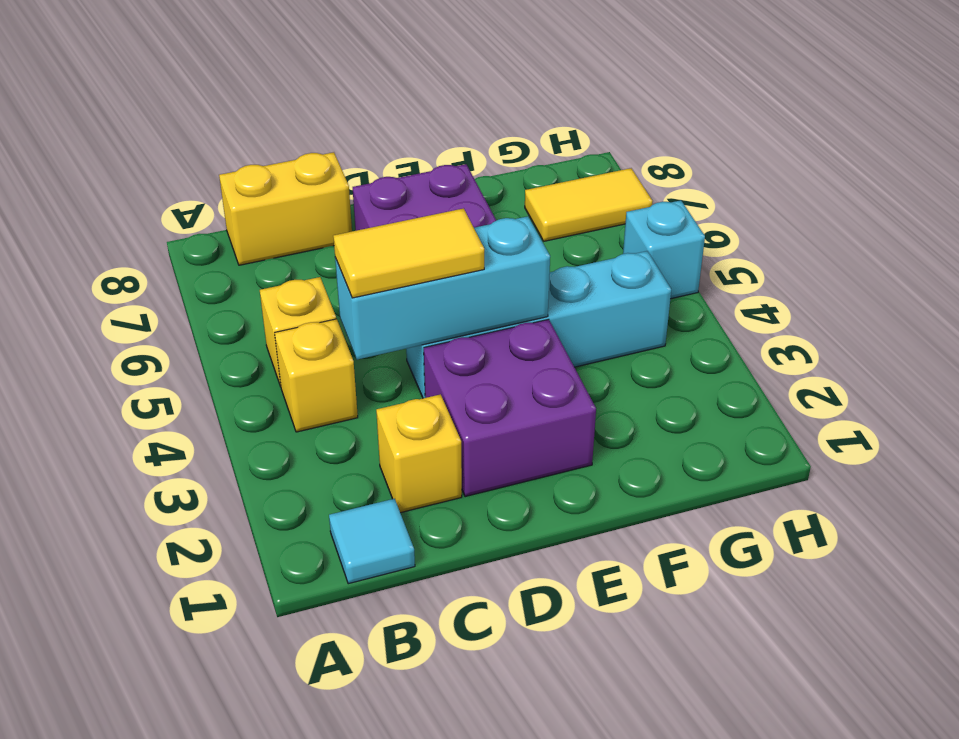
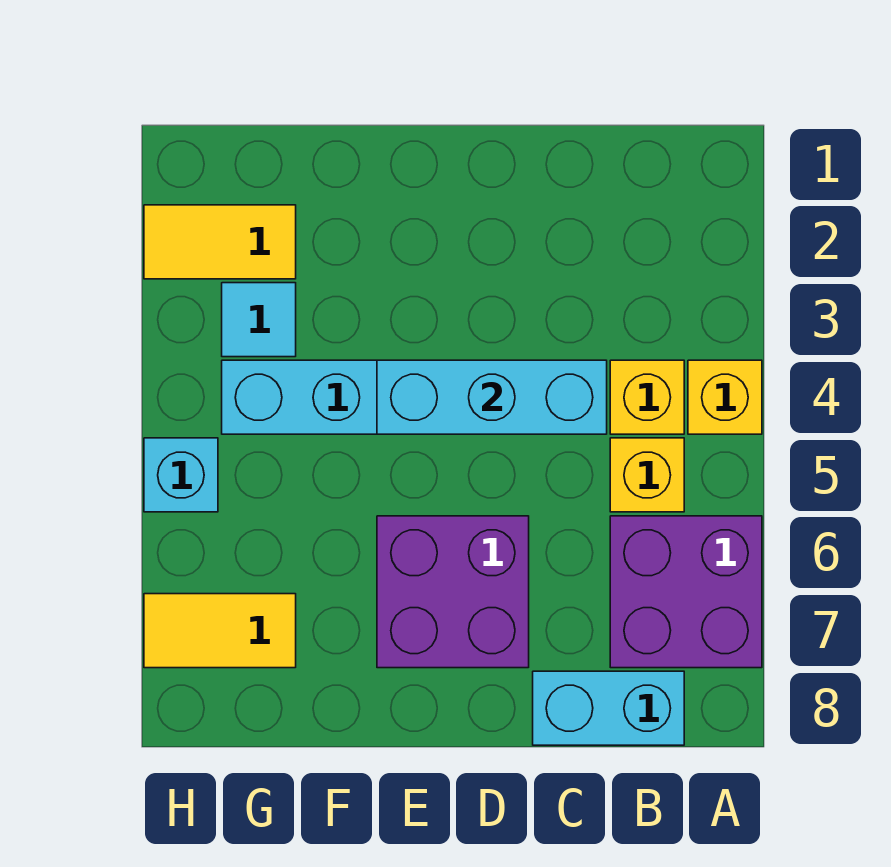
cyan tile B1 level 1 -> cyan tile G3 level 1
yellow brick B8:C8 level 1 -> cyan brick B8:C8 level 1
yellow brick C2 level 1 -> yellow brick A4 level 1
yellow tile C4:D4 level 3 -> yellow tile G2:H2 level 1
purple brick D2:E3 level 1 -> purple brick A6:B7 level 1

